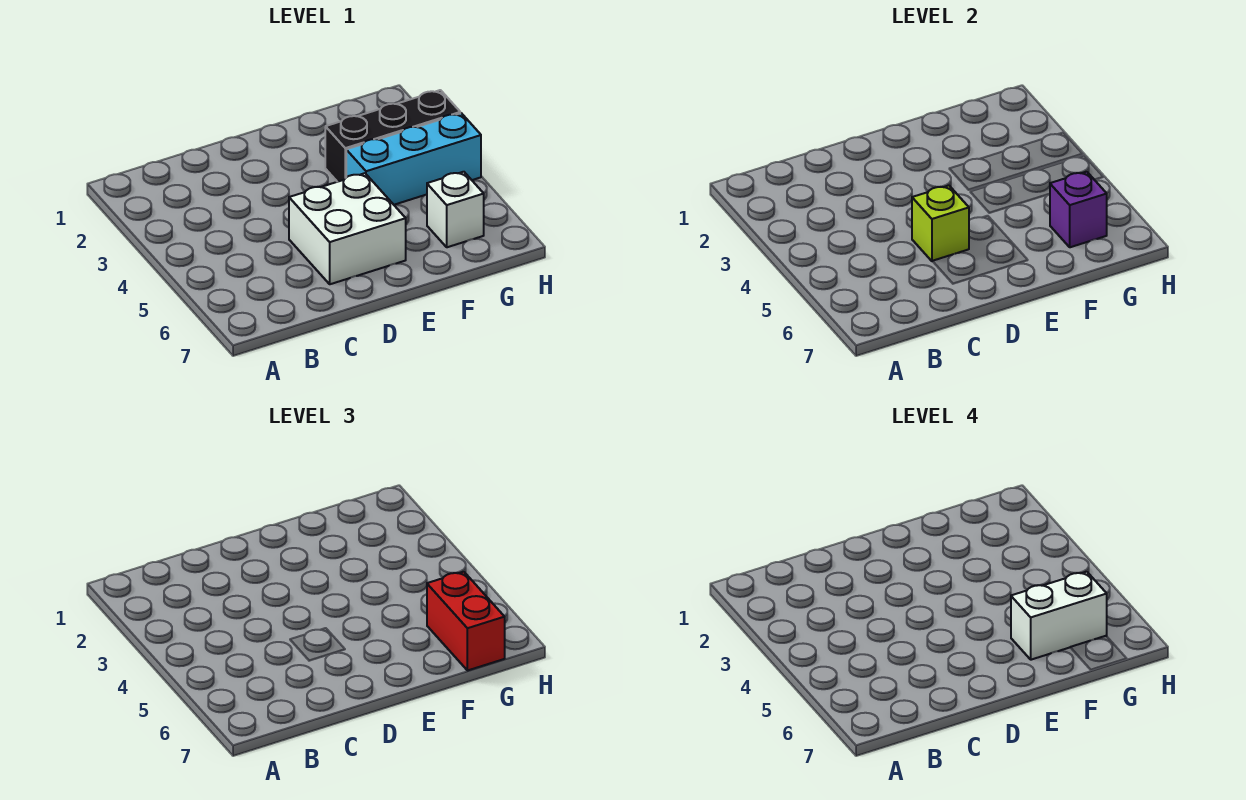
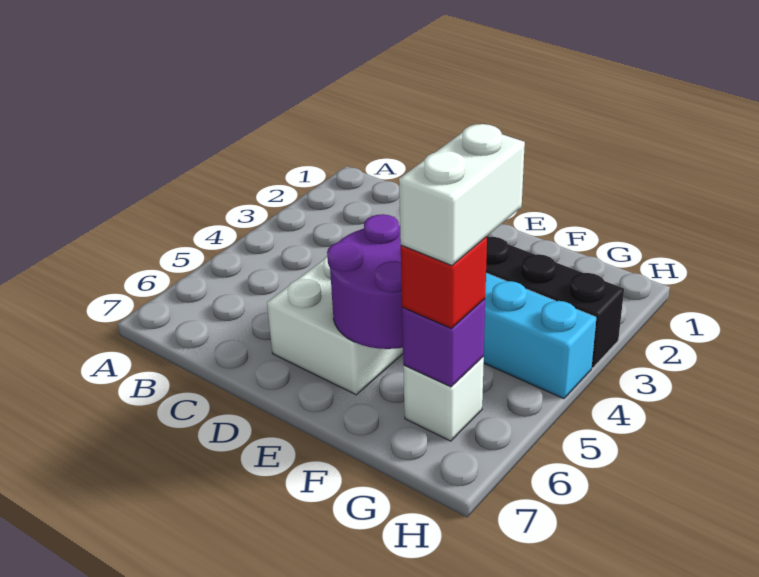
lime brick D5 level 2 -> none
none -> purple round brick E5:F6 level 2
white brick F6:G6 level 4 -> white brick G5:G6 level 4
red brick G6:G7 level 3 -> red brick G6 level 3

